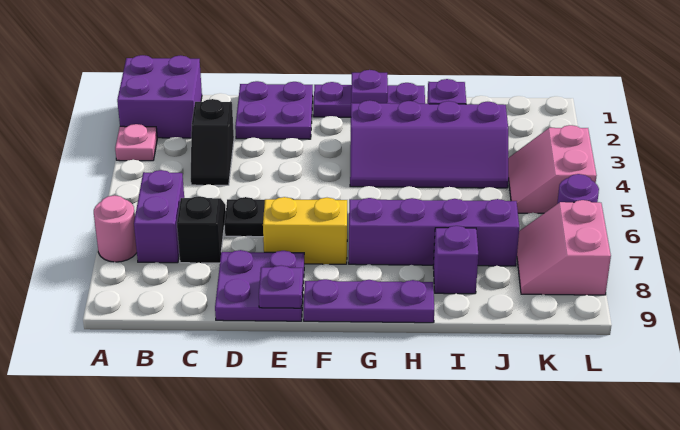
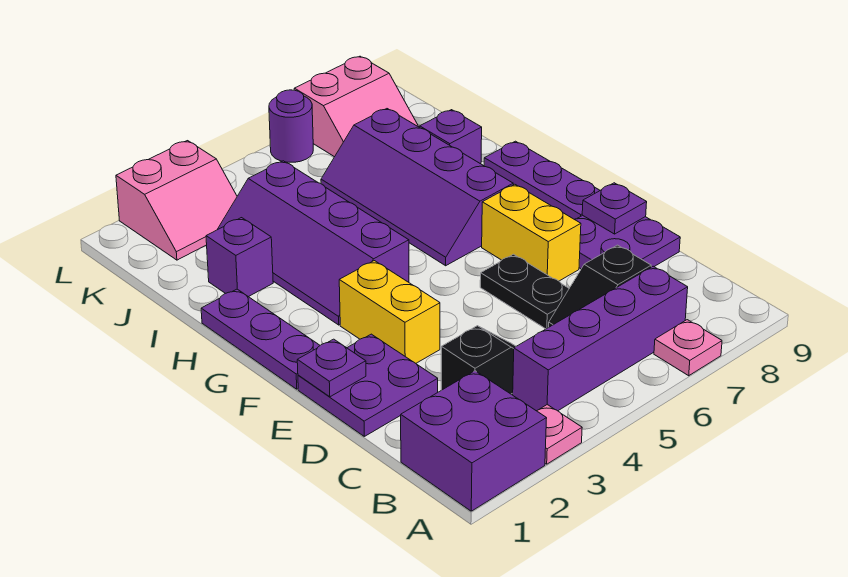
pink round brick A7 level 1 -> pink plate A7 level 1
purple brick B6:B7 level 1 -> purple brick B4:B7 level 1
none -> yellow brick E3:F3 level 1
purple plate G1 level 2 -> purple plate E1 level 2
purple slope G3:J4 level 1 top 3 -> purple slope G3:J4 level 1 top 4
pink slope K4:L5 level 1 top L -> pink slope K2:L3 level 1 top L

